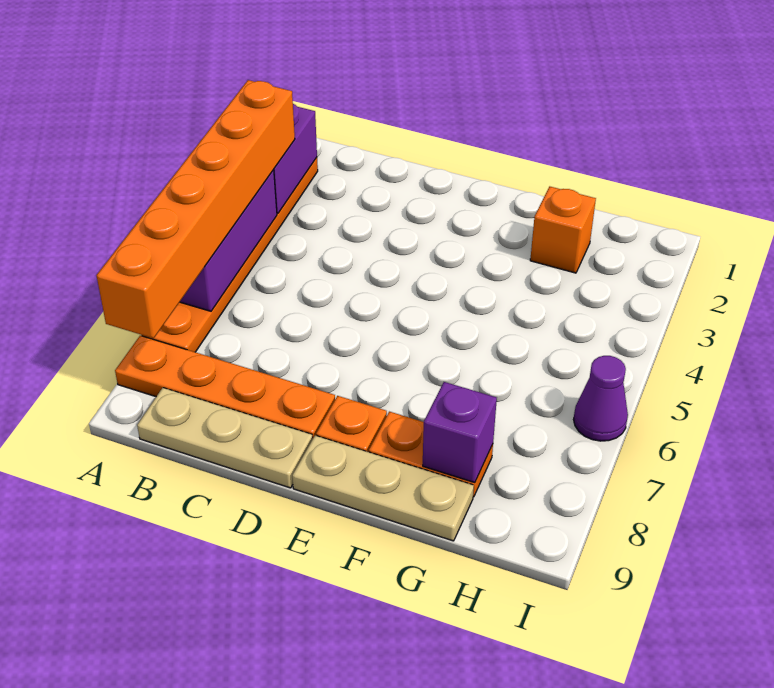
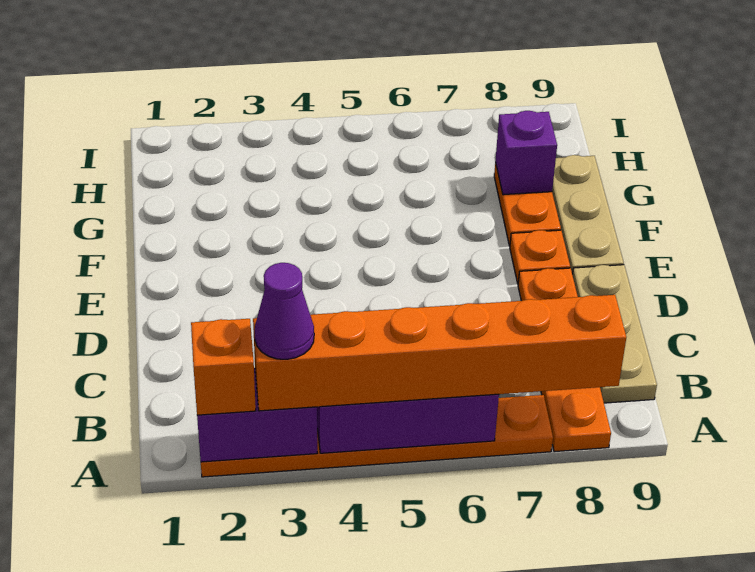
orange brick G2 level 1 -> orange brick A2 level 3
purple cone I6 level 1 -> purple cone A3 level 4

